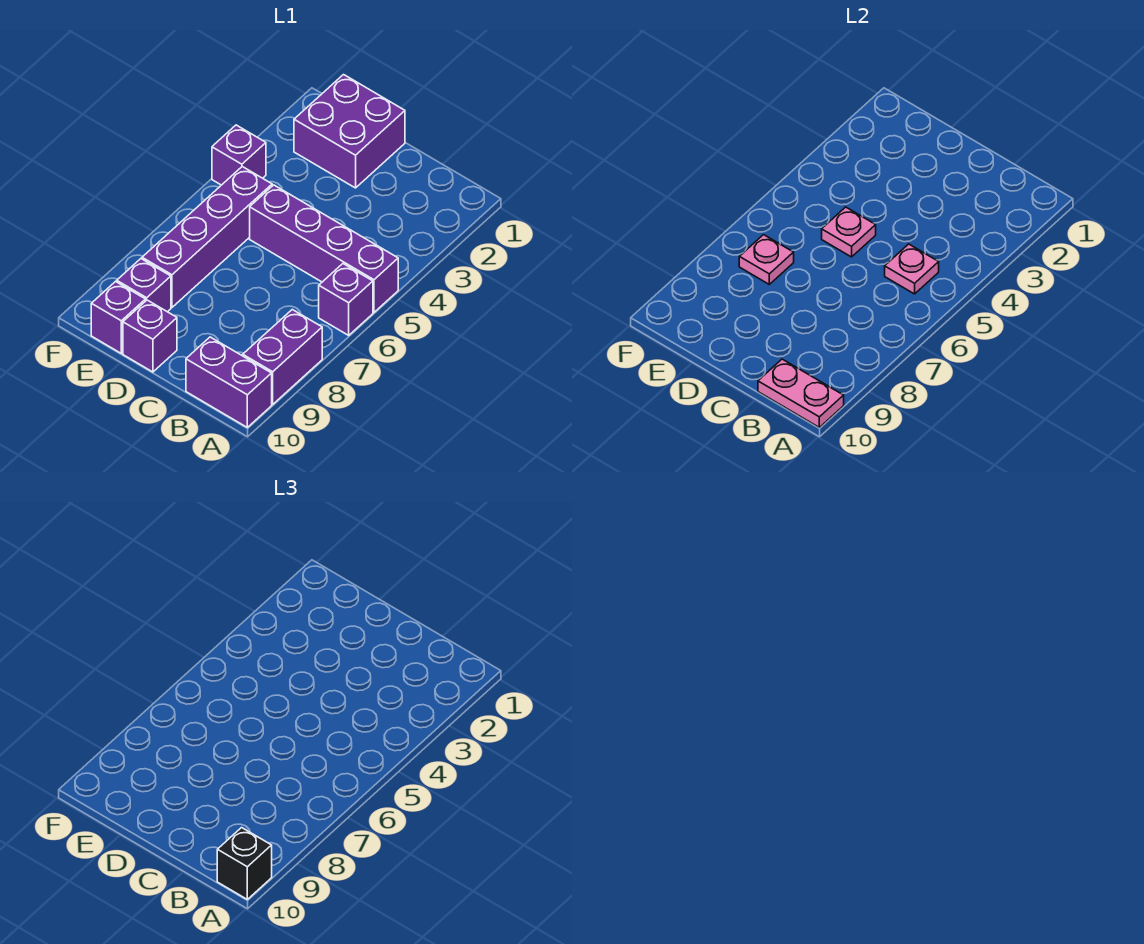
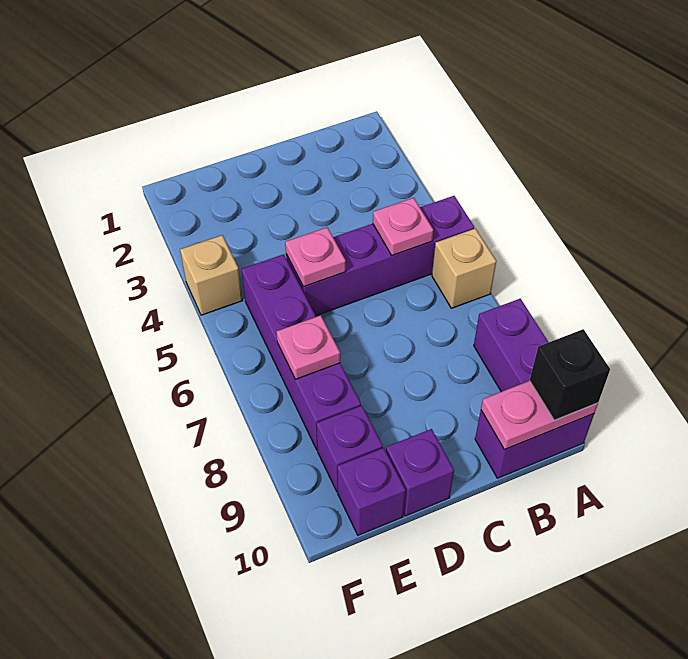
purple brick A6 level 1 -> tan brick A6 level 1
purple brick D1:E2 level 1 -> none
purple brick F4 level 1 -> tan brick F4 level 1

